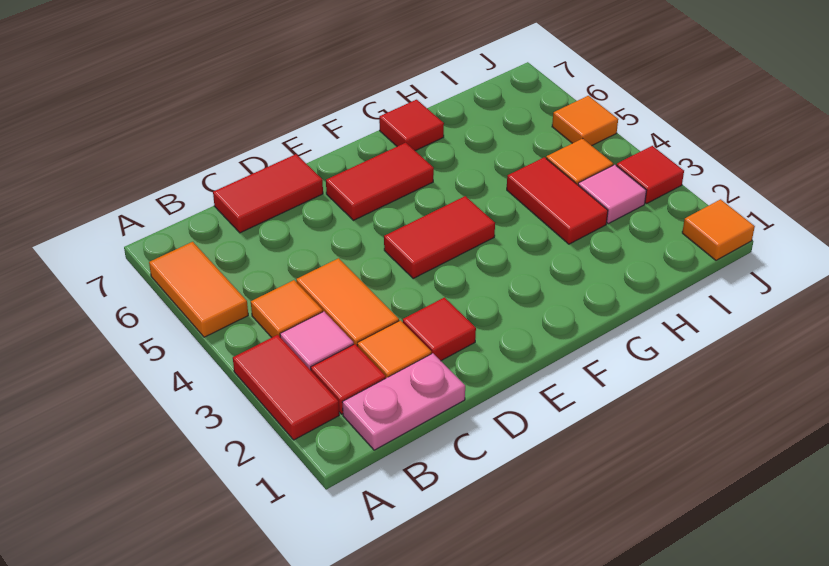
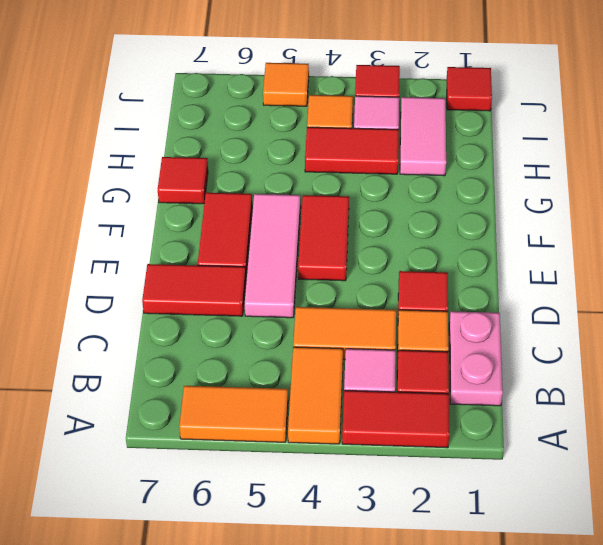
orange tile B4 level 1 -> orange tile A4:B4 level 1
red tile C7:D7 level 1 -> red tile D6:D7 level 1
none -> pink tile D5:F5 level 1
none -> pink tile H2:I2 level 1
orange tile J1 level 1 -> red tile J1 level 1

